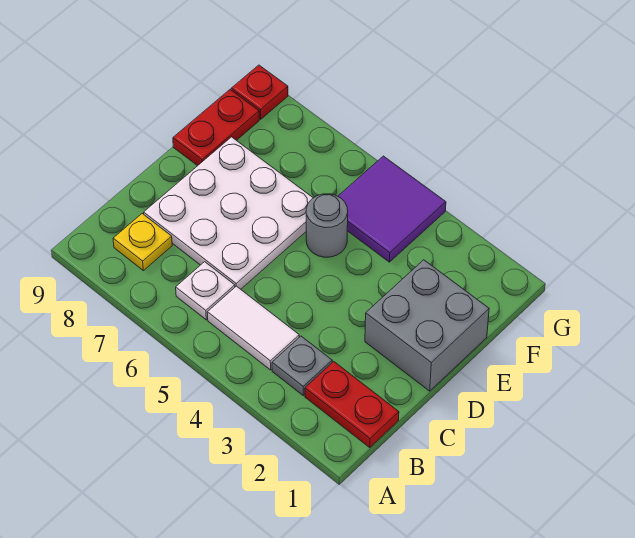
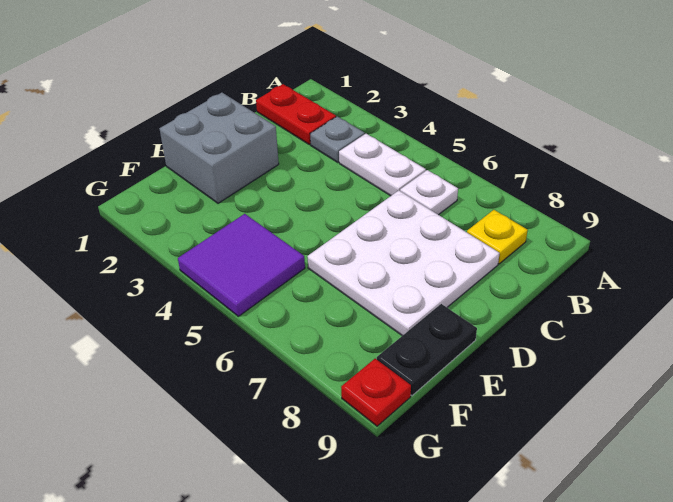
white tile B4:B5 level 1 -> white plate B4:B5 level 1
grey round brick E5 level 1 -> none
red plate E9:F9 level 1 -> black plate E9:F9 level 1

